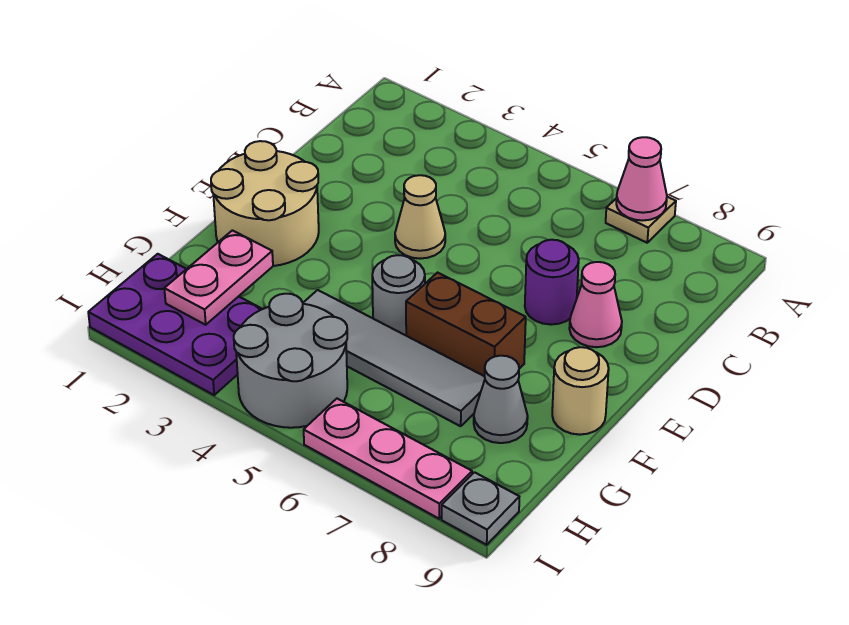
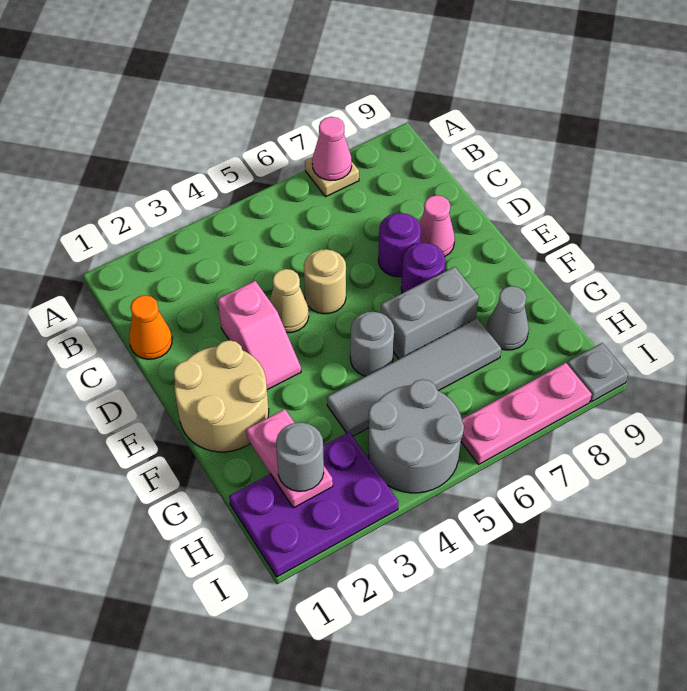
none -> orange cone C1 level 1
none -> pink slope D3:E3 level 1 top D
none -> purple round brick E7 level 1
brown brick F6:F7 level 1 -> grey brick F6:F7 level 1
tan round brick F9 level 1 -> tan round brick D5 level 1
none -> grey round brick H2 level 3

